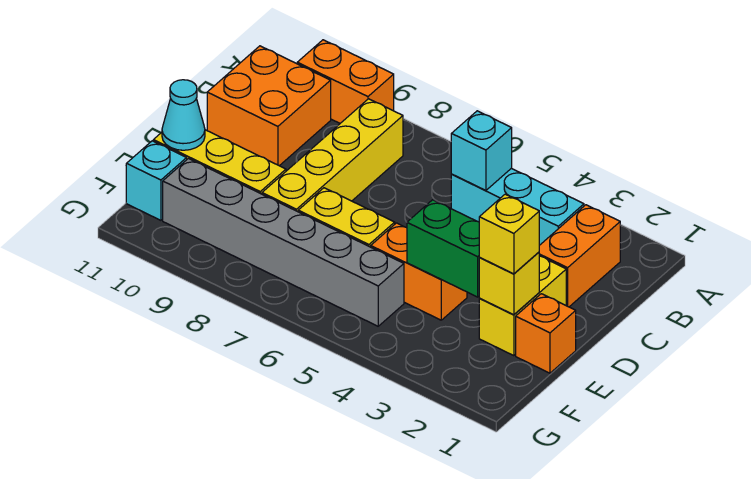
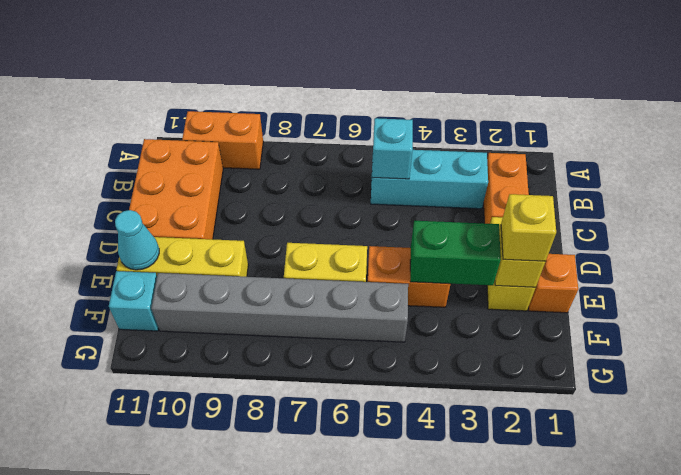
yellow brick B8:E8 level 1 -> none
orange brick B10:C11 level 1 -> orange brick B10:D11 level 1

